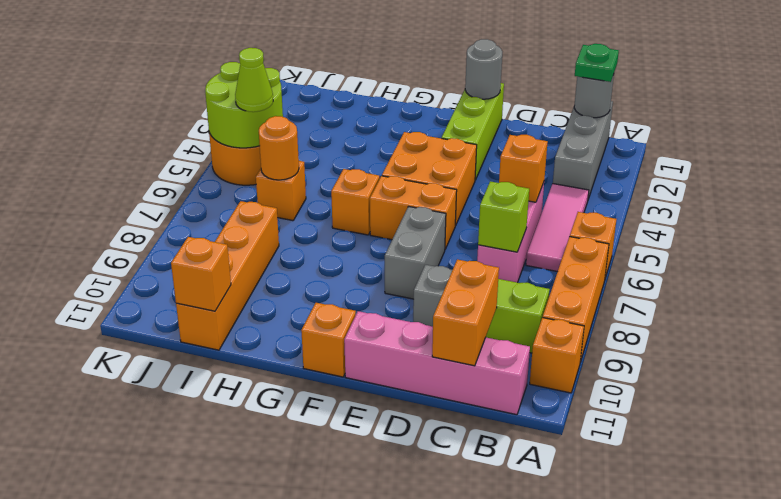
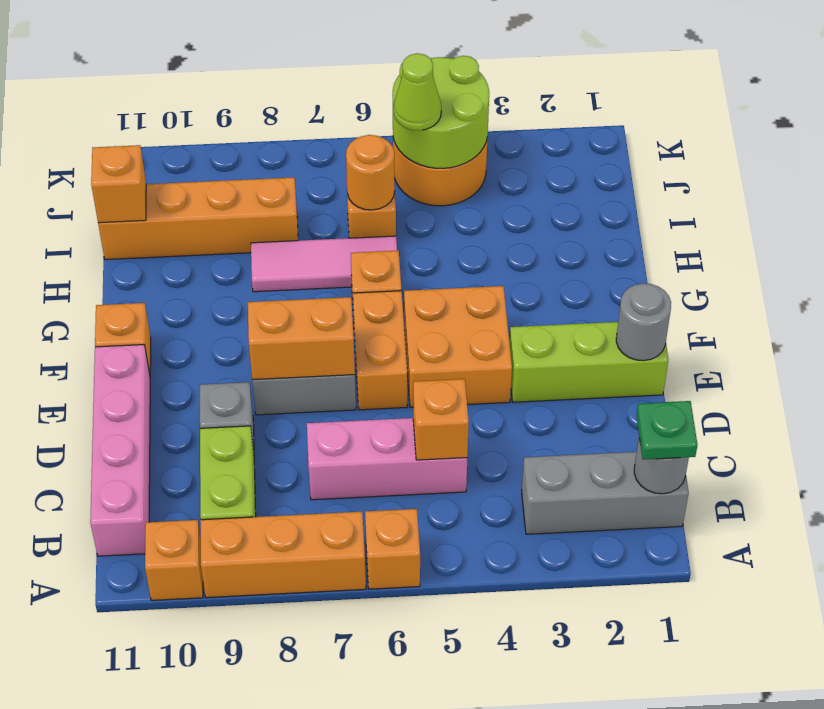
pink tile B4:B6 level 1 -> pink tile H6:H8 level 1
lime brick C7 level 2 -> none
orange brick C10:C11 level 2 -> orange brick E7:E8 level 2

